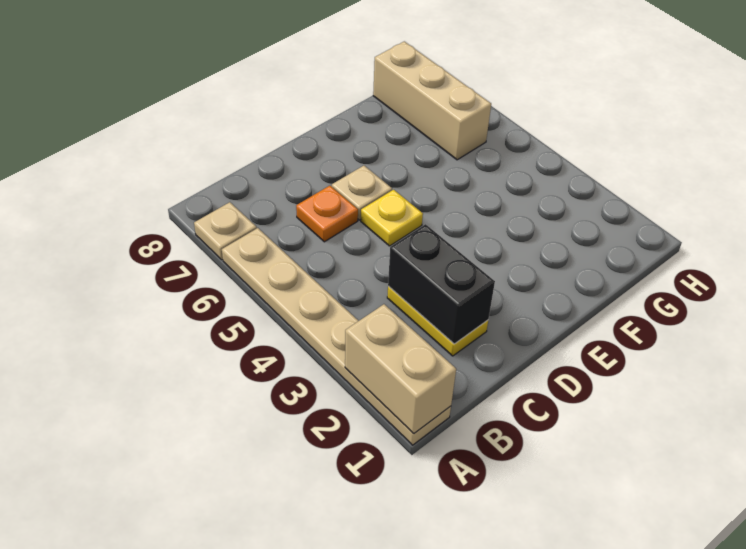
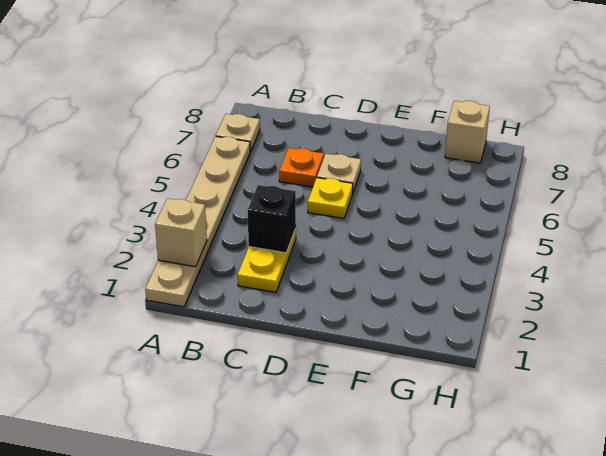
tan brick A1:A2 level 2 -> tan brick A2 level 2
black brick C2:C3 level 2 -> black brick C3 level 2
tan brick G6:G8 level 1 -> tan brick G8 level 1

